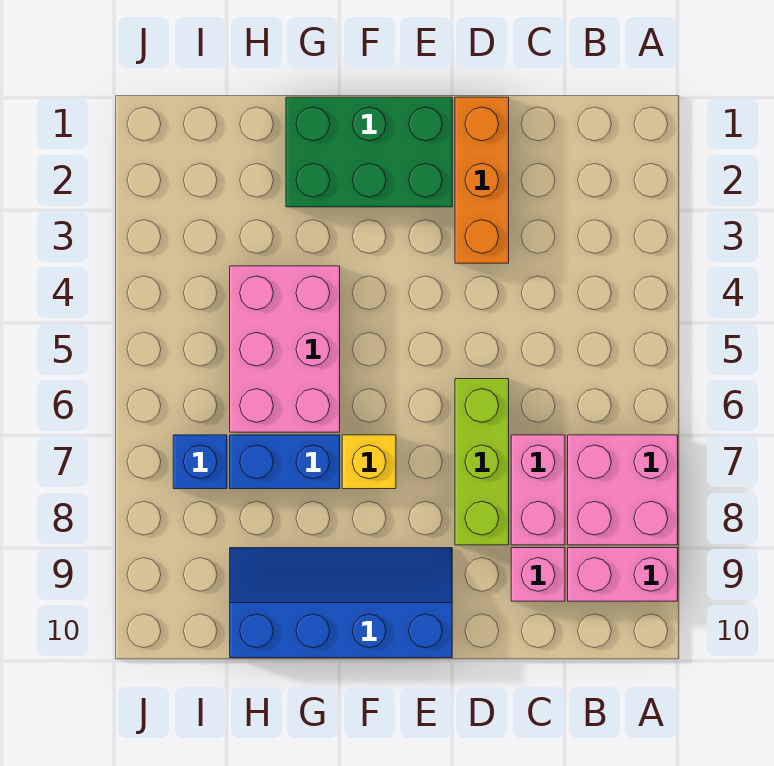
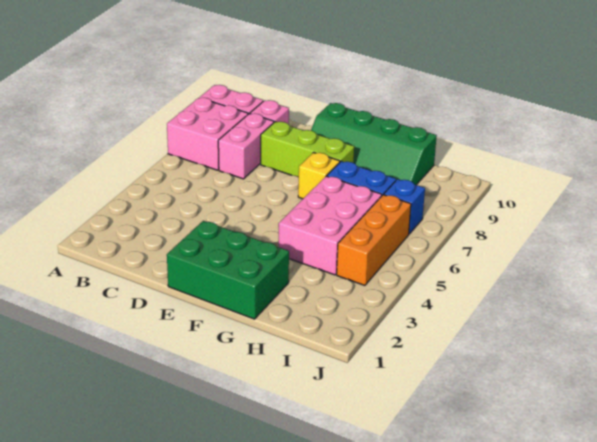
orange brick D1:D3 level 1 -> orange brick I4:I6 level 1
lime brick D6:D8 level 1 -> lime brick D8:F8 level 1
blue slope E9:H10 level 1 top 10 -> green slope E9:H10 level 1 top 10

